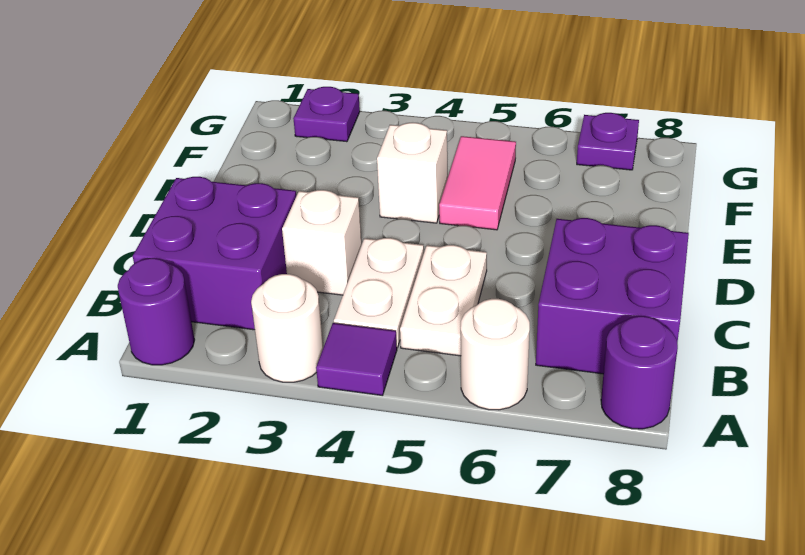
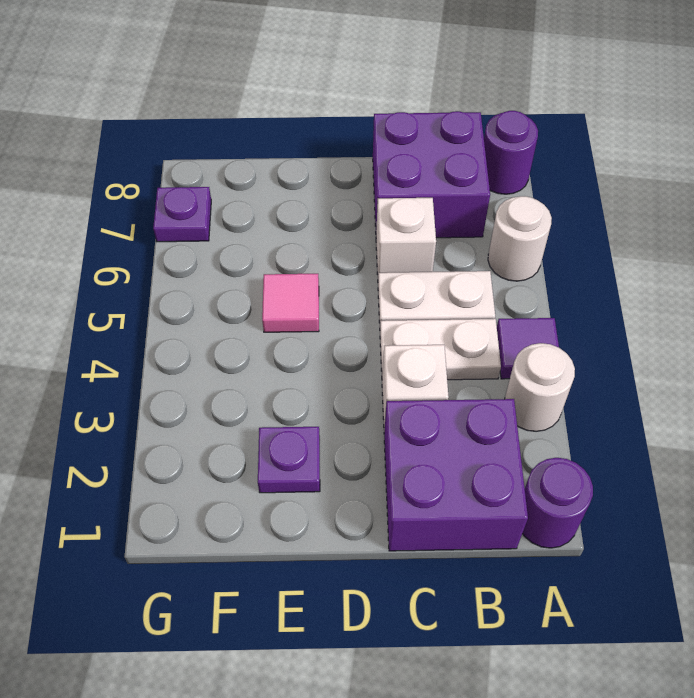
white brick E4 level 1 -> white brick C6 level 1
pink tile E5:F5 level 1 -> pink tile E5 level 1
purple plate G2 level 1 -> purple plate E2 level 1

